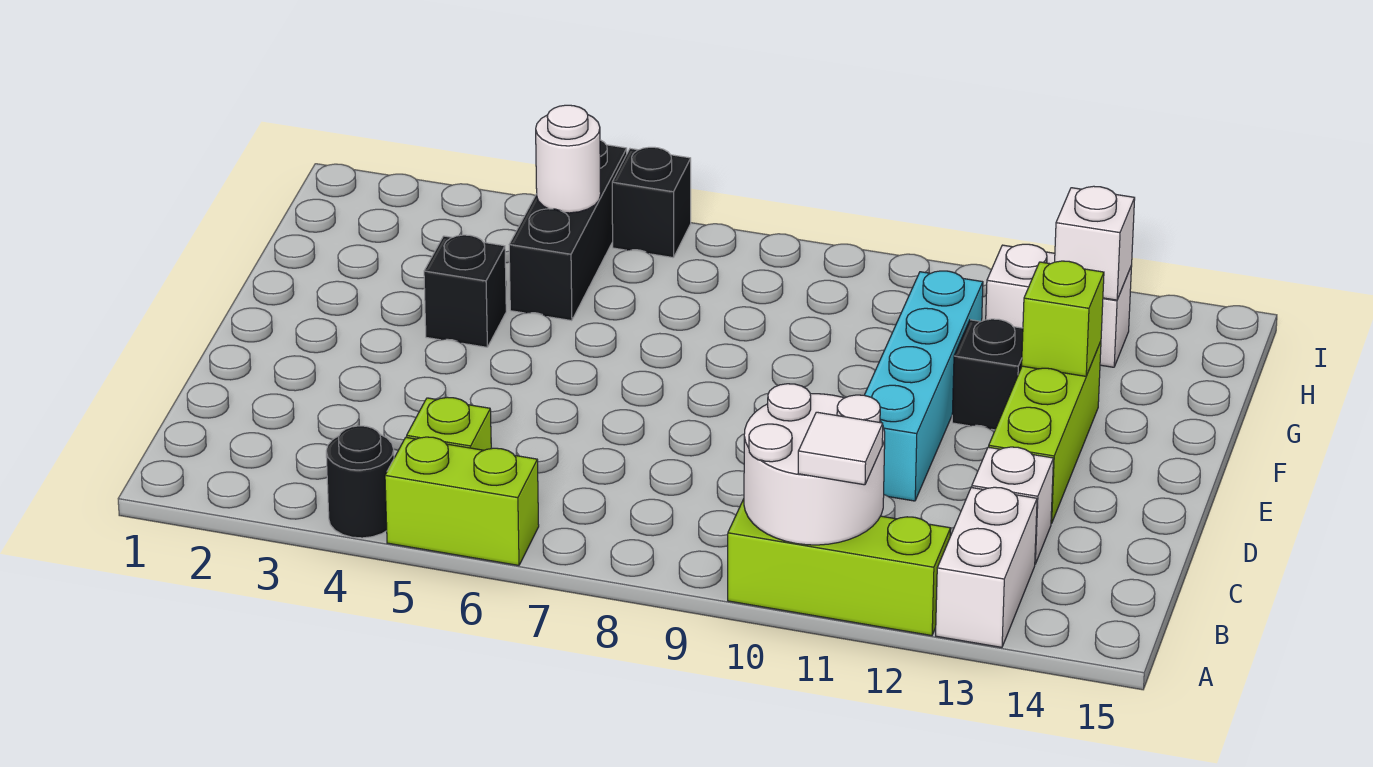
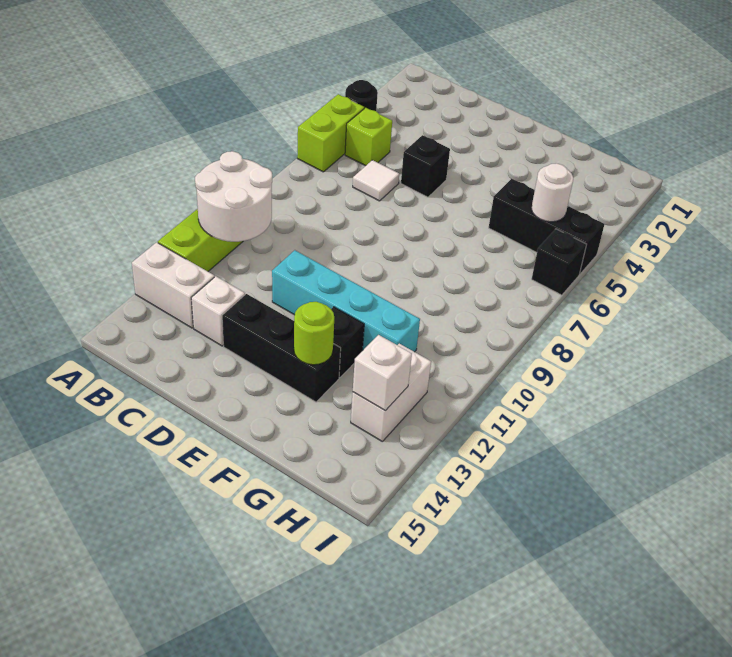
white tile A11 level 3 -> white tile C6 level 1
lime brick D13:F13 level 1 -> black brick D13:F13 level 1
black brick F4 level 1 -> black brick D5 level 1
lime brick F13 level 2 -> lime round brick F13 level 2

